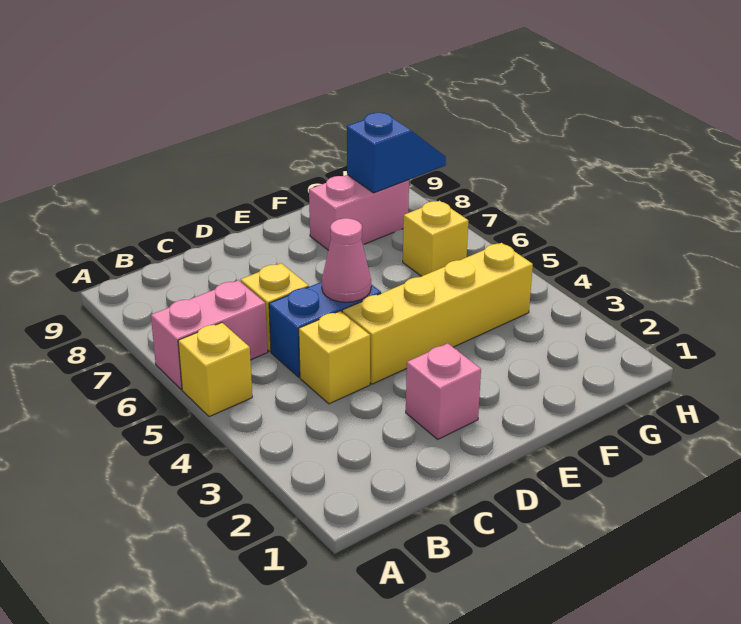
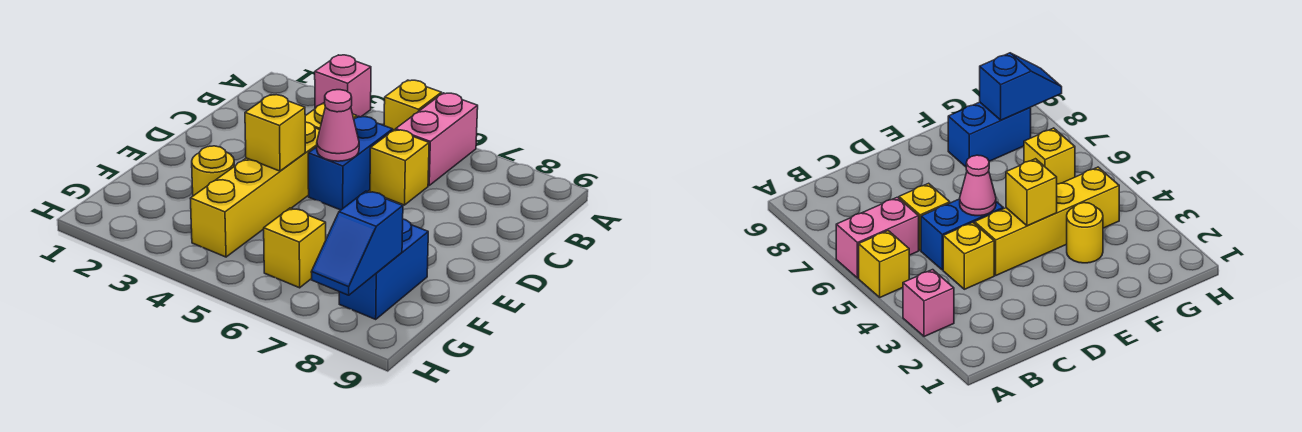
pink brick D2 level 1 -> pink brick A3 level 1
none -> yellow brick E4 level 2
none -> yellow round brick F3 level 1
pink brick F8:G8 level 1 -> blue brick F8:G8 level 1

